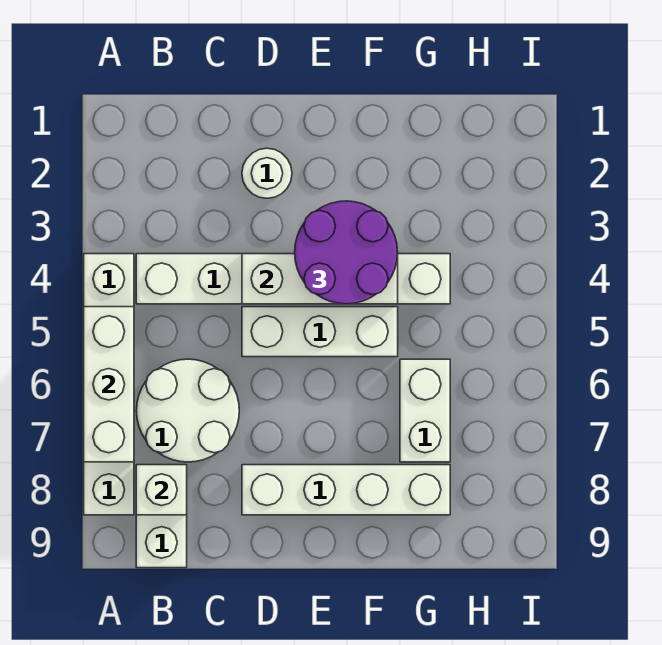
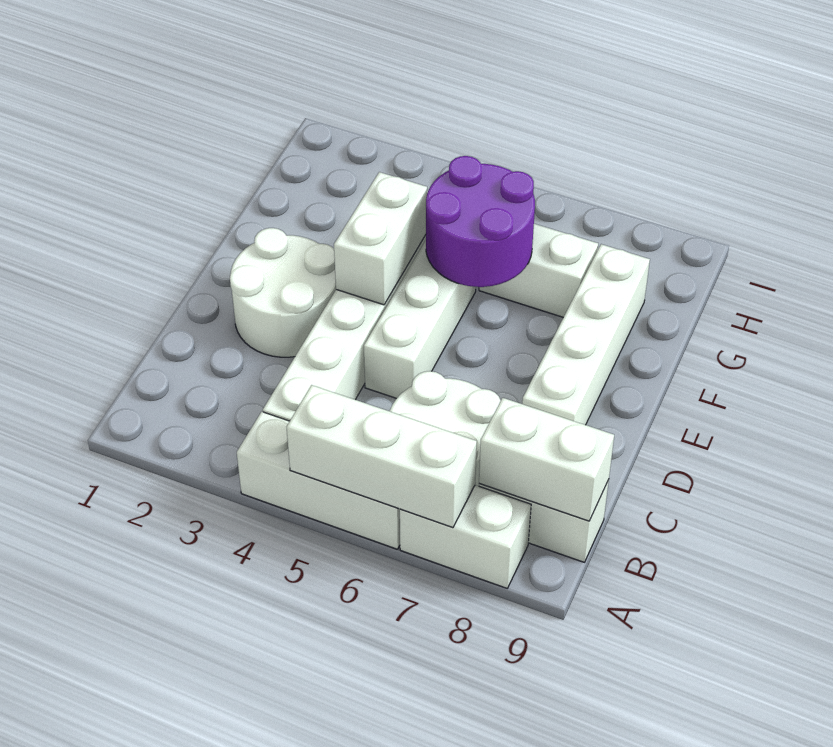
white brick B8 level 2 -> white brick B8:B9 level 2
white round brick D2 level 1 -> white round brick D2:E3 level 1
white brick D4:F4 level 2 -> white brick E4:F4 level 2
purple round brick E3:F4 level 3 -> purple round brick F5:G6 level 2

